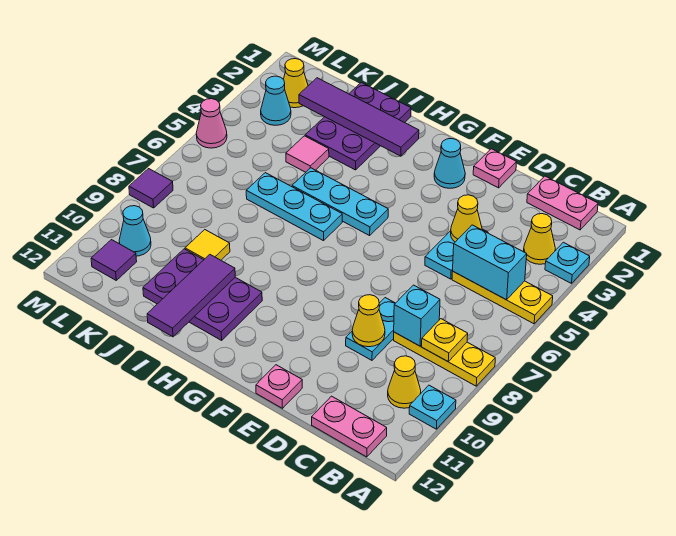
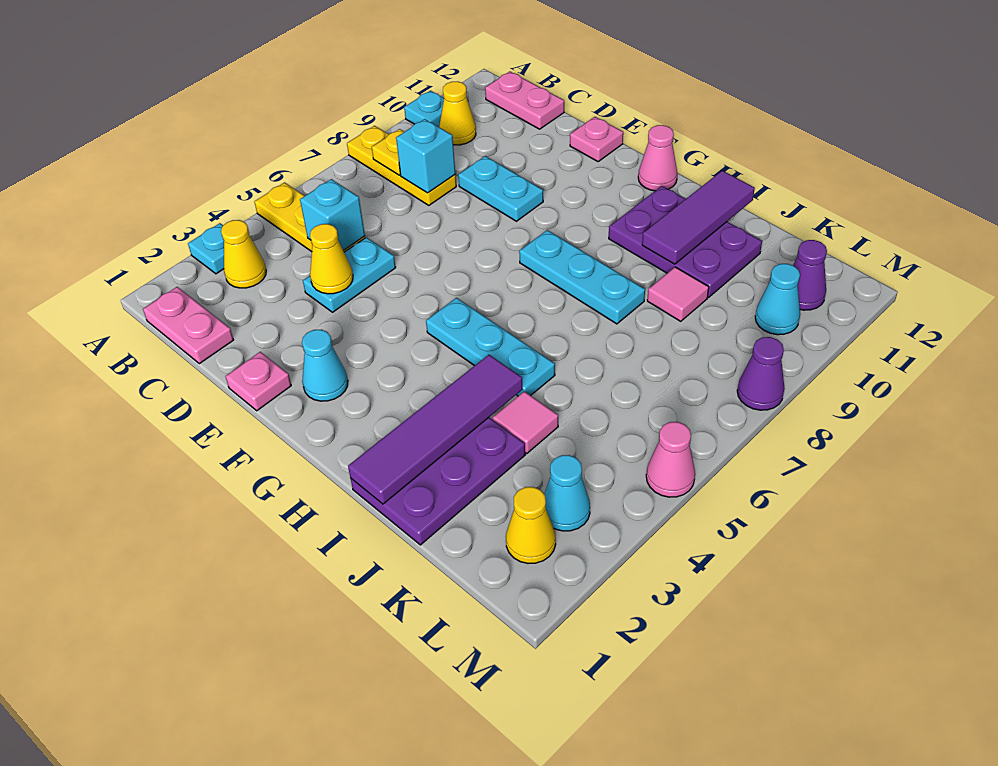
cyan brick B5:C5 level 2 -> cyan brick C5 level 2
cyan plate D8:D9 level 1 -> cyan plate D9:E9 level 1
yellow cone D9 level 2 -> none
none -> pink cone G12 level 1
purple tile H2:K2 level 2 -> purple tile I1:I4 level 2
cyan plate H6:J6 level 1 -> cyan plate G8:I8 level 1
yellow tile J9 level 1 -> pink tile J9 level 1
purple tile L11 level 1 -> purple cone L11 level 1
purple tile M8 level 1 -> purple cone M8 level 1

